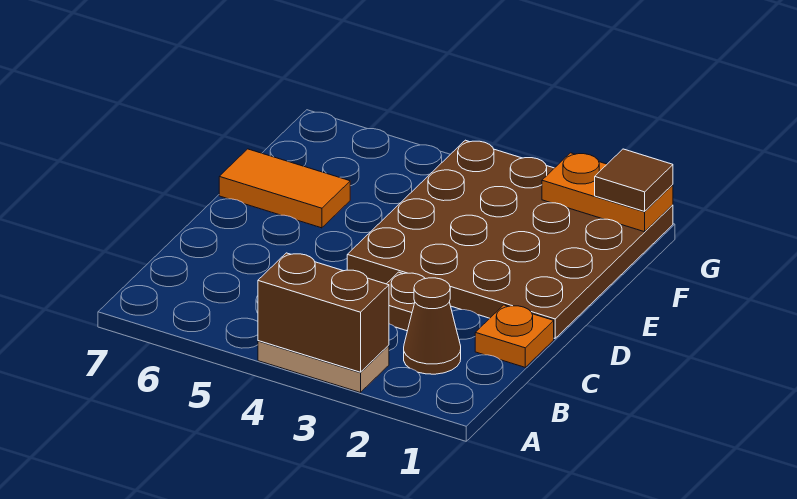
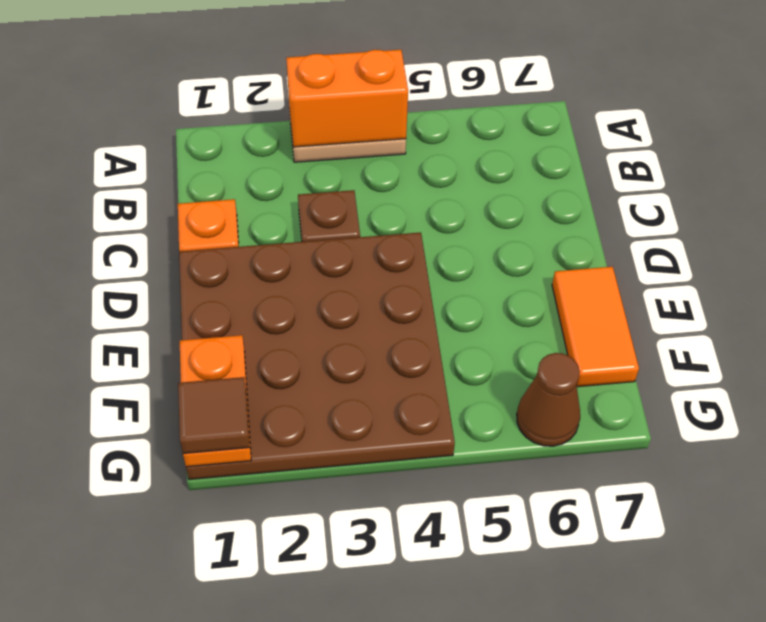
brown brick A3:A4 level 2 -> orange brick A3:A4 level 2
brown cone B2 level 1 -> brown cone G6 level 1
orange tile E6:E7 level 1 -> orange tile E7:F7 level 1
orange plate G1:G2 level 2 -> orange plate F1:G1 level 2

